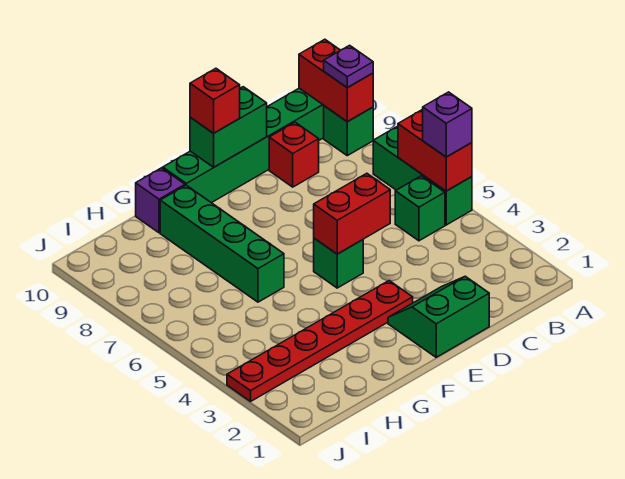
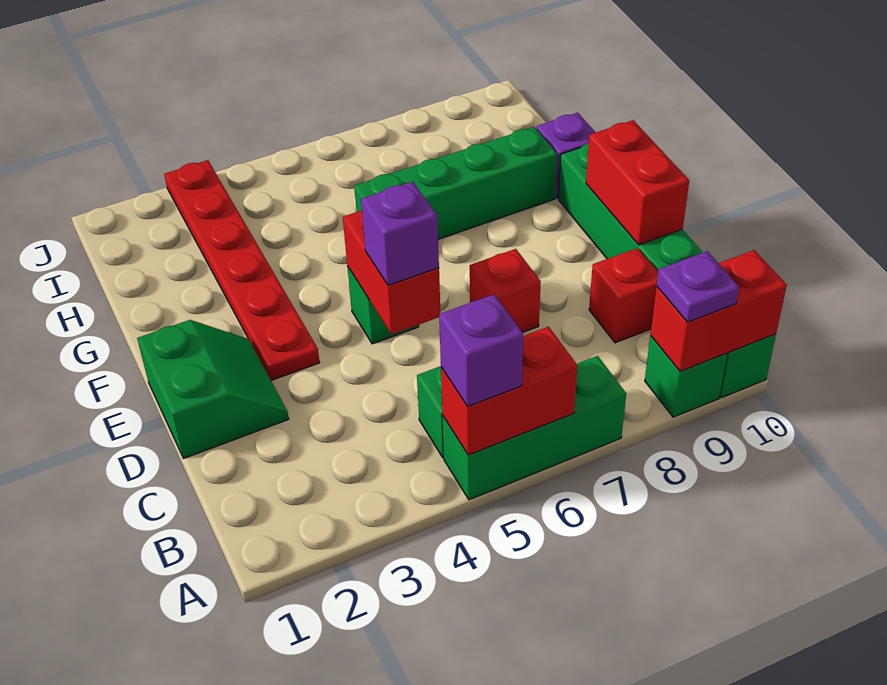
none -> purple brick D5 level 3
green brick D10:E10 level 2 -> red brick D10:E10 level 2
red brick E10 level 3 -> red brick D7 level 1

